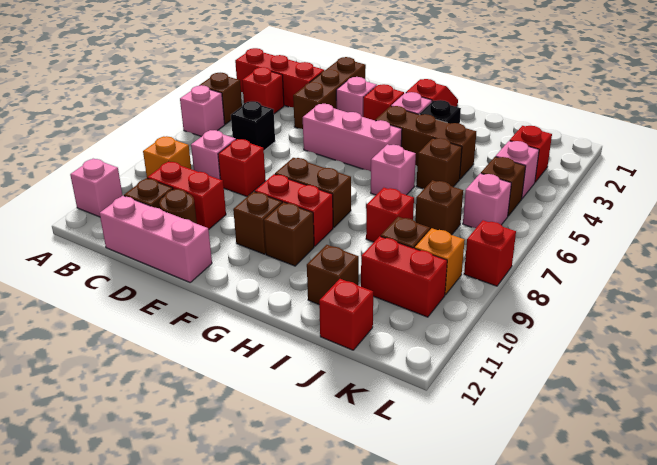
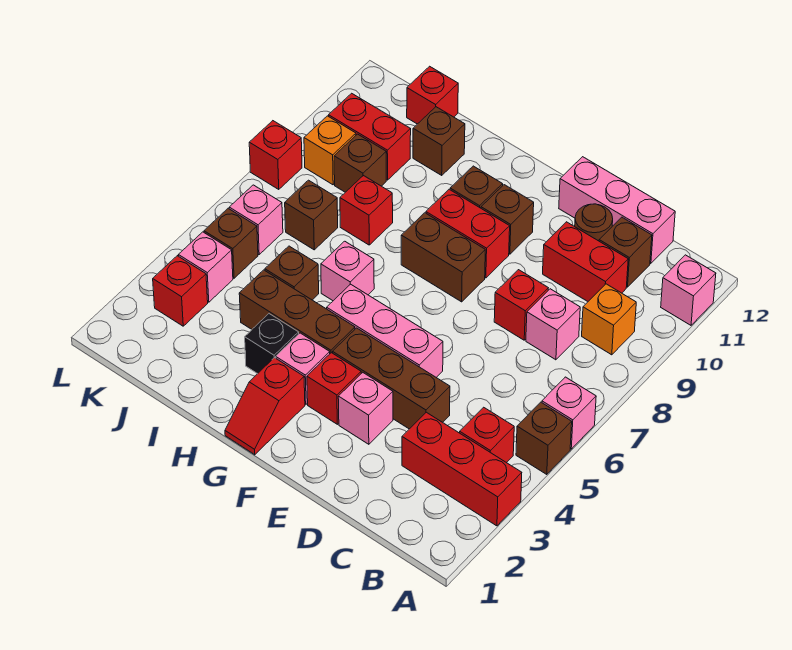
black brick C6 level 1 -> none
brown brick D2:D4 level 1 -> brown brick D4:F4 level 1

